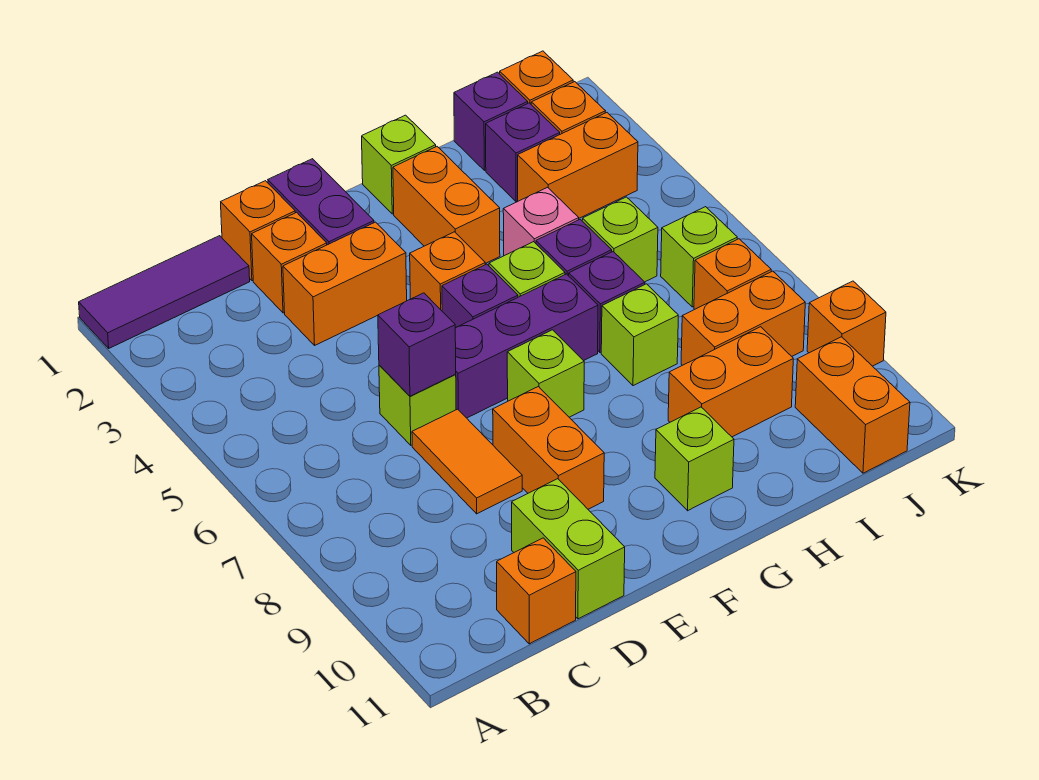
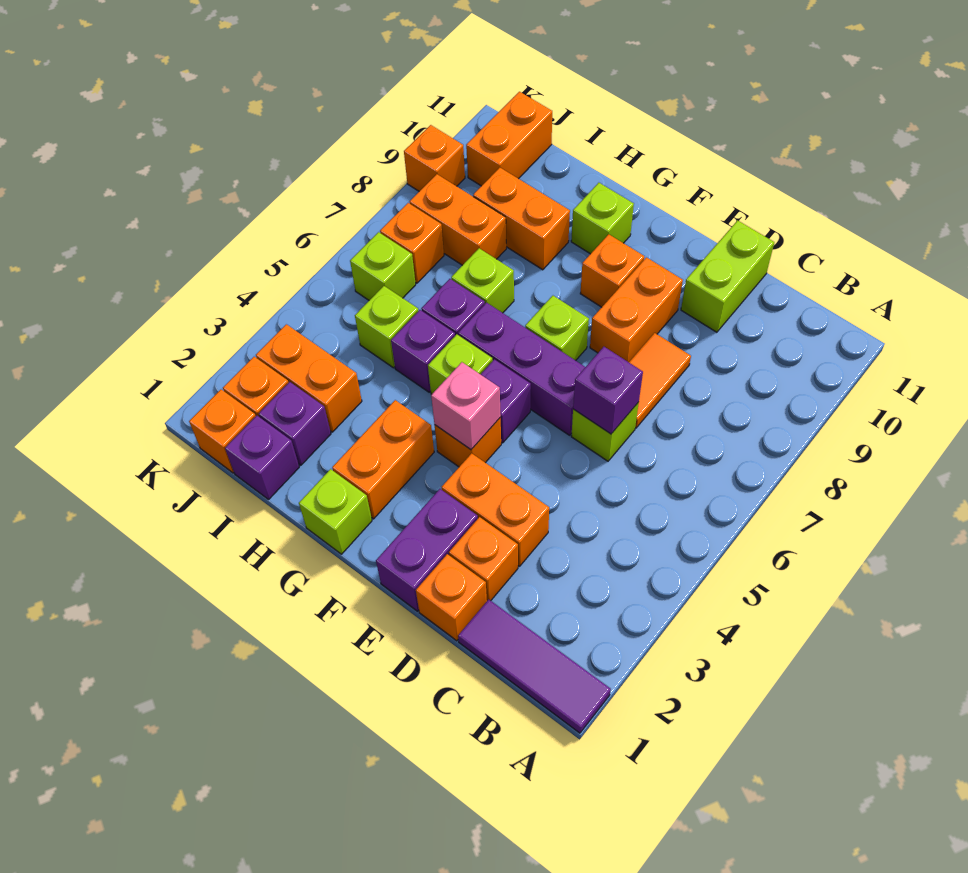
orange brick C11 level 1 -> orange brick F9 level 1
pink brick H4 level 1 -> pink brick F4 level 2

